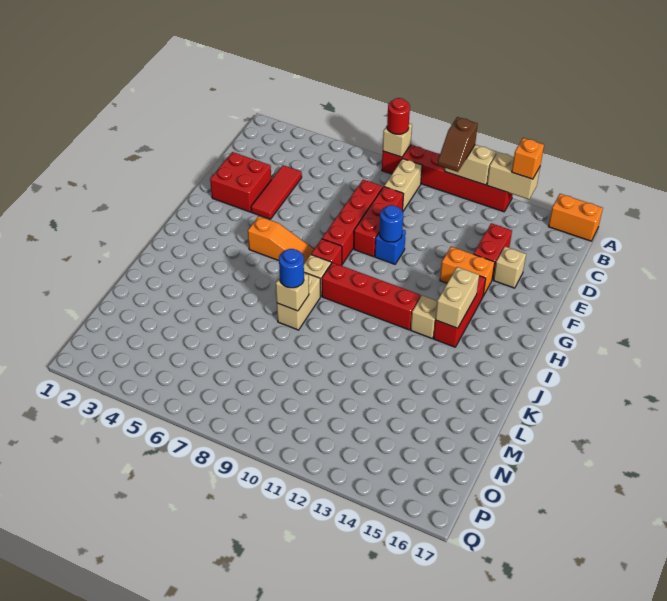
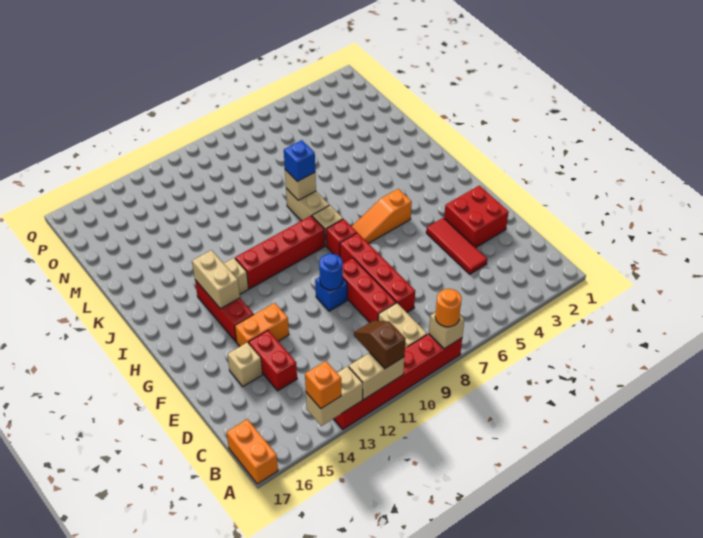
red round brick A8 level 3 -> orange round brick A8 level 3
orange brick A16:A17 level 1 -> orange brick A17:B17 level 1
blue round brick K8 level 3 -> blue brick K8 level 3

